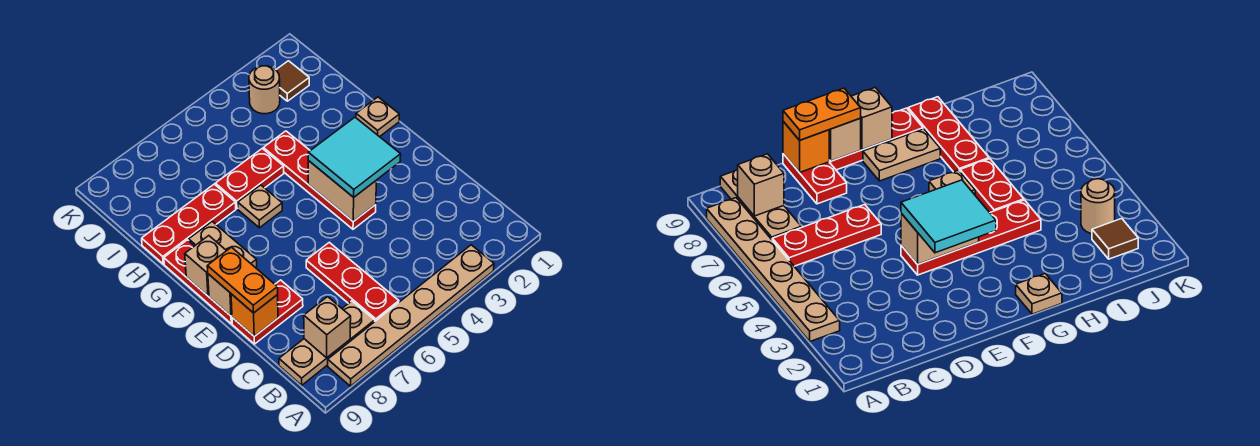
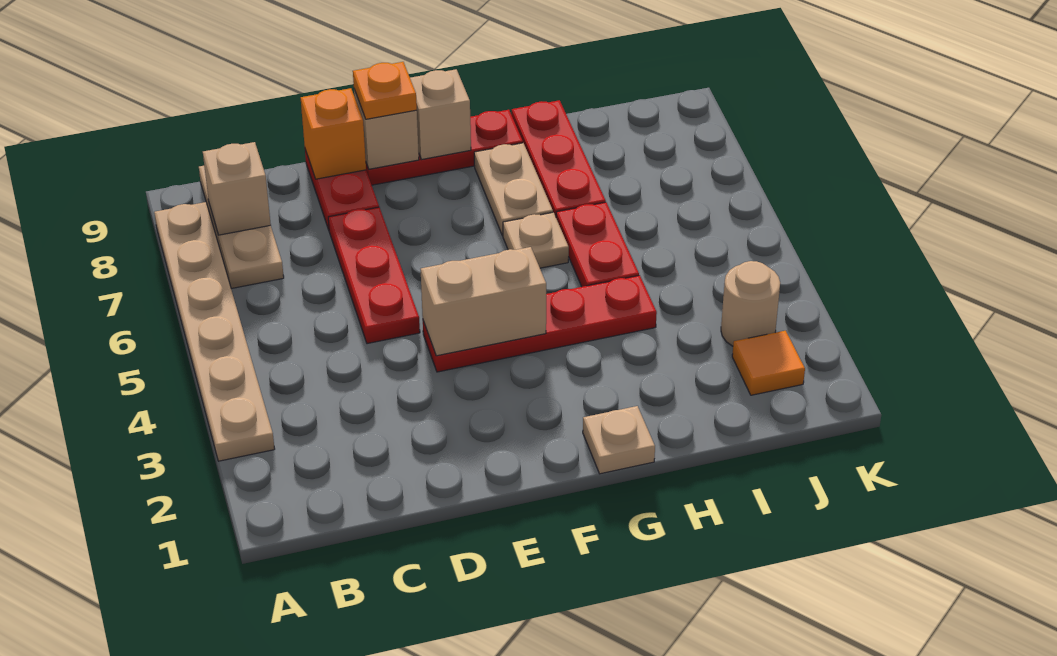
red plate B6:D6 level 1 -> red plate D5:D7 level 1
orange plate D9:E9 level 3 -> orange plate E9 level 3
cyan tile E3:F4 level 3 -> none
tan plate F8:G8 level 1 -> tan plate G7:G8 level 1
brown tile J2 level 1 -> orange tile J2 level 1

